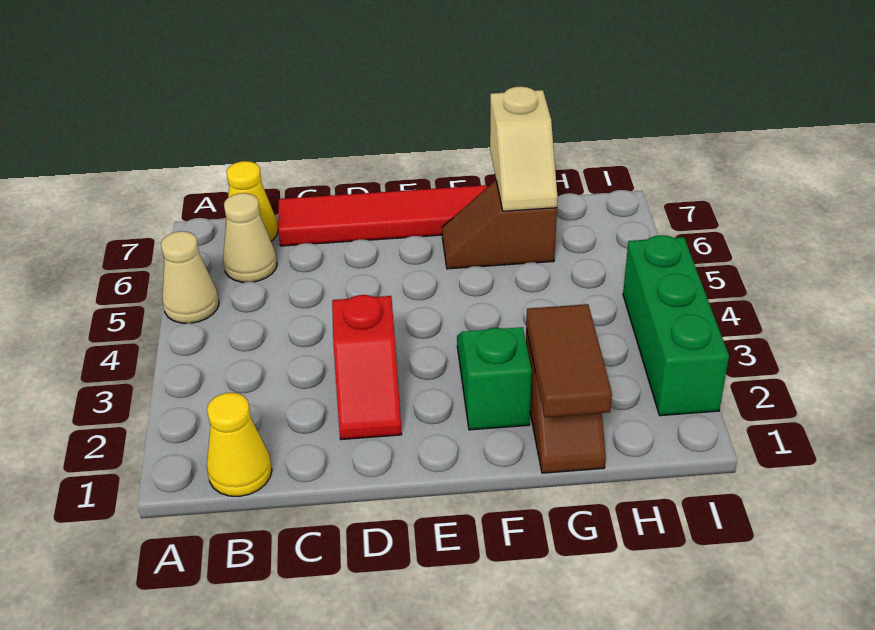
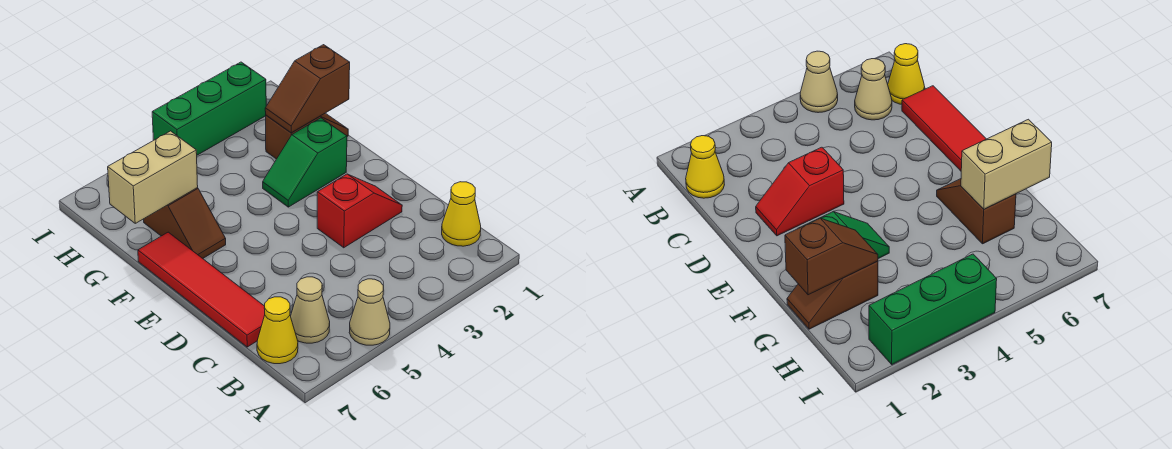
brown tile G1:G2 level 2 -> brown slope G1:G2 level 2 top 1
tan slope G6:G7 level 2 top 7 -> tan brick G6:G7 level 2

